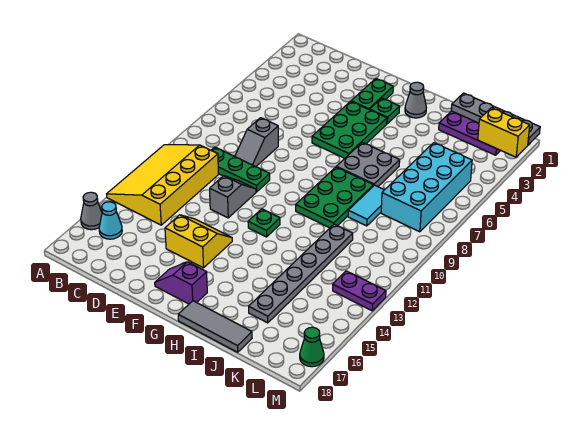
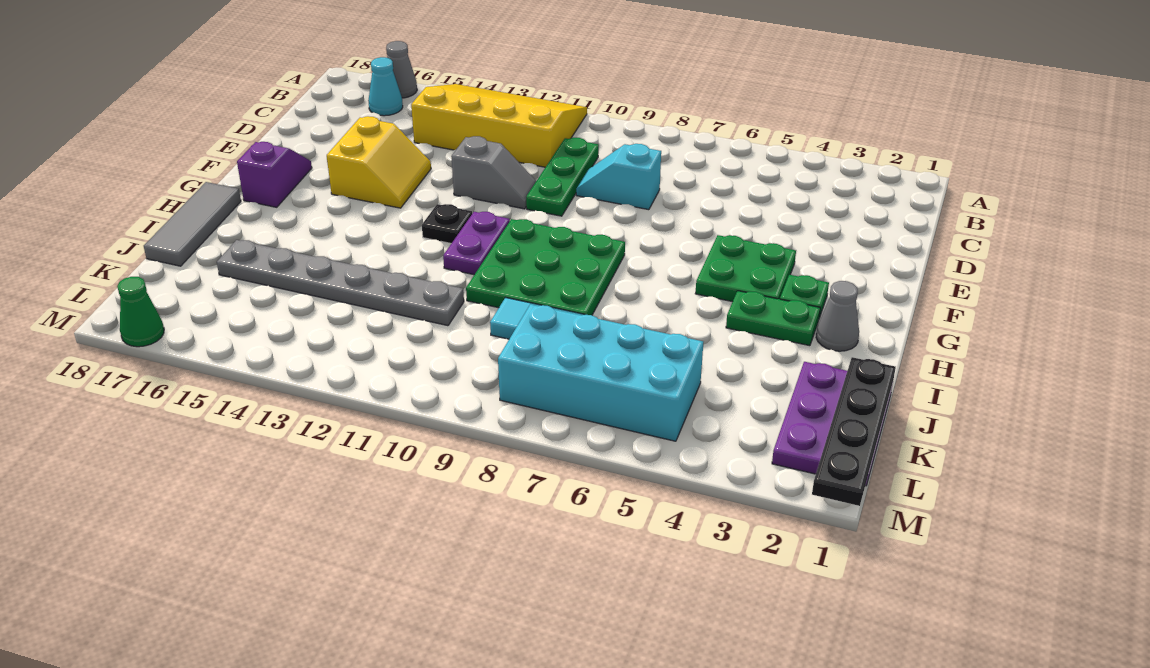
grey slope D8:D9 level 1 top 8 -> cyan slope D8:D9 level 1 top 8
green plate F2:F3 level 1 -> green plate H3:H4 level 1
green plate F4:G6 level 1 -> green plate F4:G5 level 1
green plate G12 level 1 -> black plate G12 level 1
grey plate H6:I7 level 1 -> none
green plate H8:I10 level 1 -> green plate G8:I10 level 1
grey plate J1:M1 level 2 -> black plate J1:M1 level 2
yellow brick L2:M2 level 2 -> none
purple plate L13:M13 level 1 -> purple plate G11:H11 level 1

